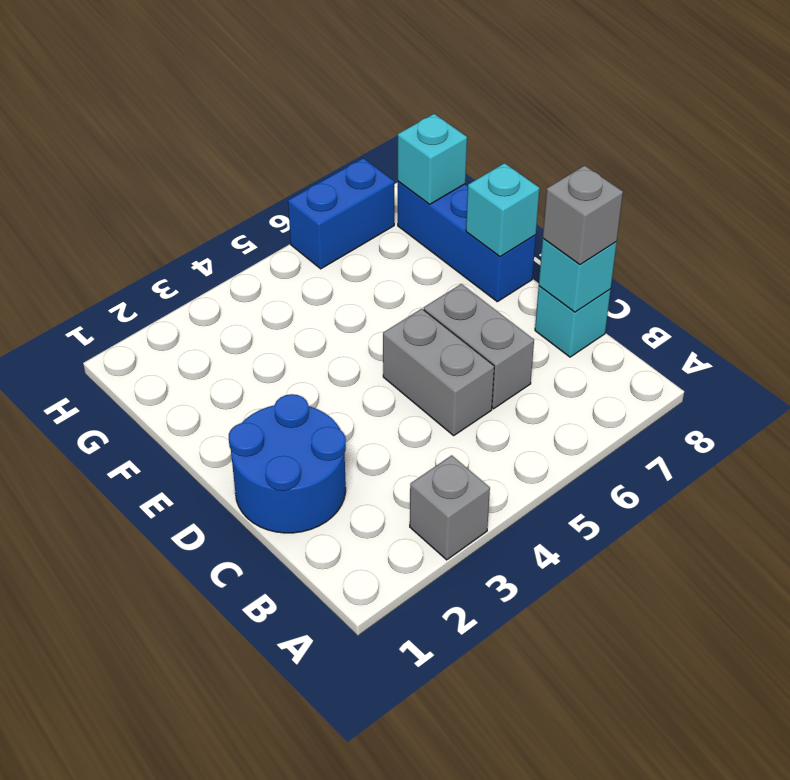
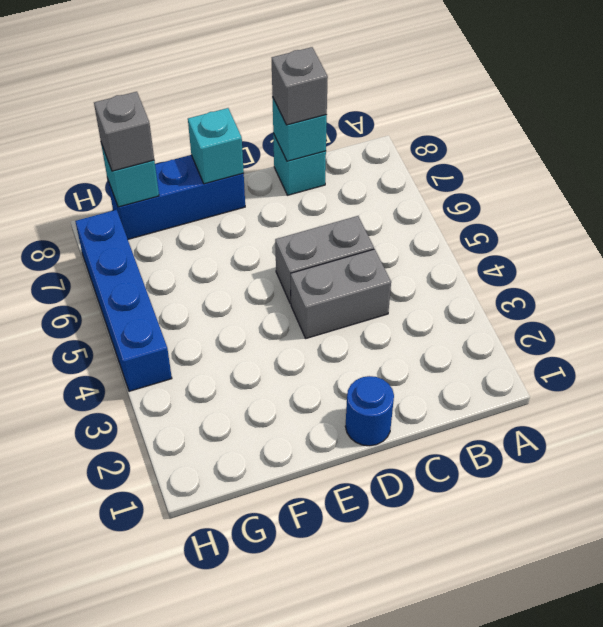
grey brick A3 level 1 -> grey brick G8 level 3
blue round brick C1:D2 level 1 -> blue round brick D1 level 1
grey brick C6:D6 level 1 -> grey brick C4:D4 level 1
blue brick H6:H7 level 1 -> blue brick H4:H7 level 1

